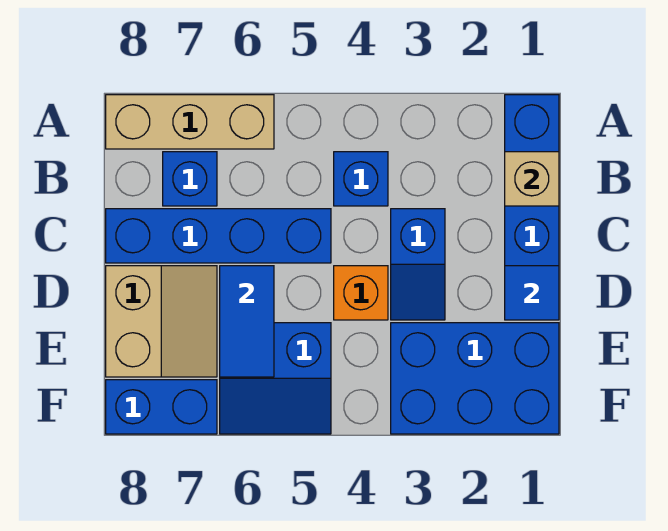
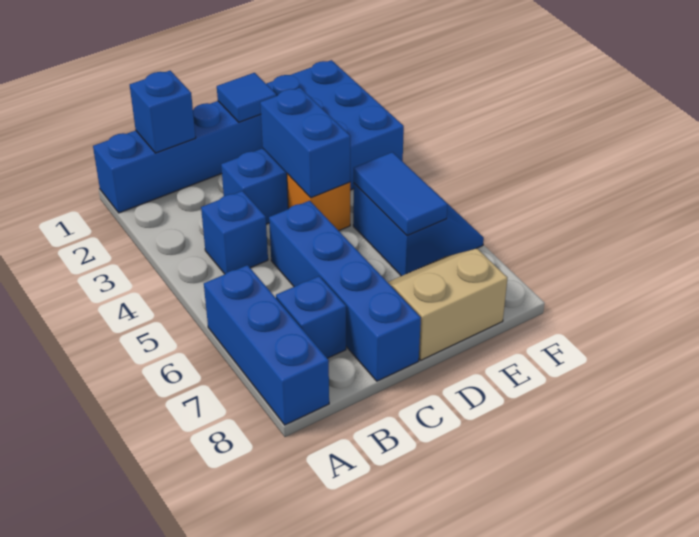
tan brick A6:A8 level 1 -> blue brick A6:A8 level 1
tan brick B1 level 2 -> blue brick B1 level 2
blue tile D6:E6 level 2 -> blue tile E5:E6 level 2
blue brick F7:F8 level 1 -> blue brick D3:D4 level 2

